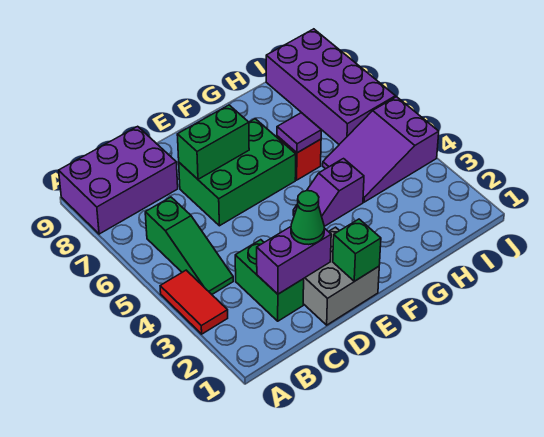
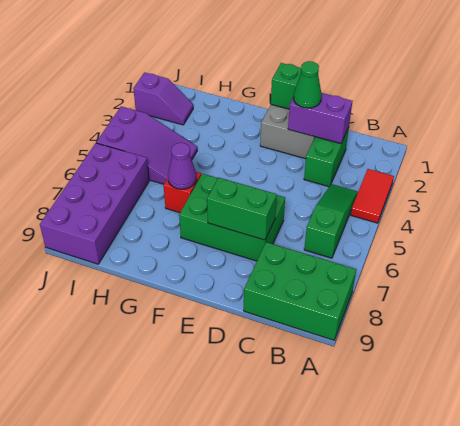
purple brick A8:C9 level 1 -> green brick A8:C9 level 1
purple slope F4:G4 level 1 top G -> purple slope I2:J2 level 1 top J
purple tile G6 level 2 -> purple cone G6 level 2

